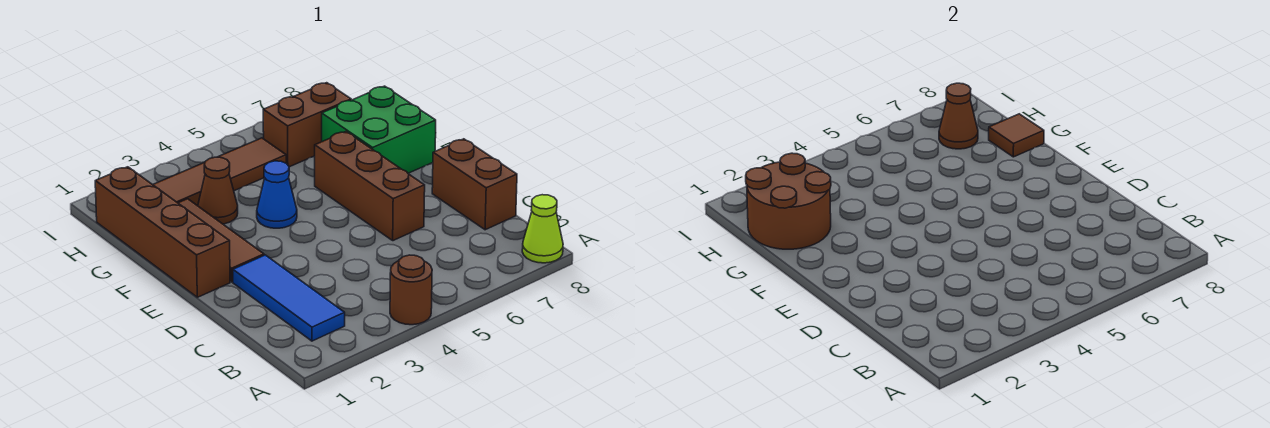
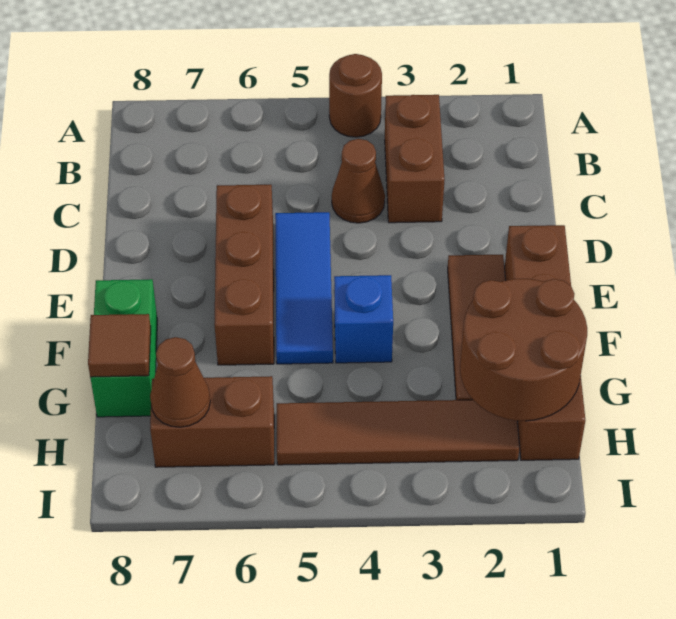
lime cone A8 level 1 -> none
blue tile B2:D2 level 1 -> blue tile D5:F5 level 1
brown brick C8:D8 level 1 -> brown brick B3:C3 level 1
blue cone F4 level 1 -> blue brick F4 level 1
green brick F7:G8 level 1 -> green brick F8:G8 level 1
brown cone G3 level 1 -> brown cone C4 level 1

